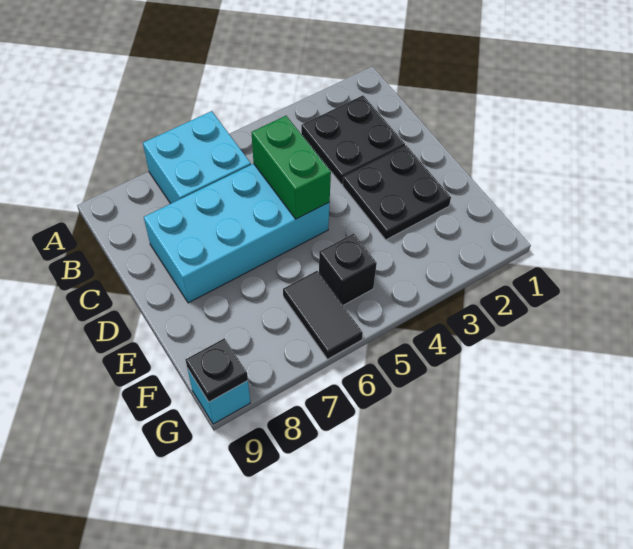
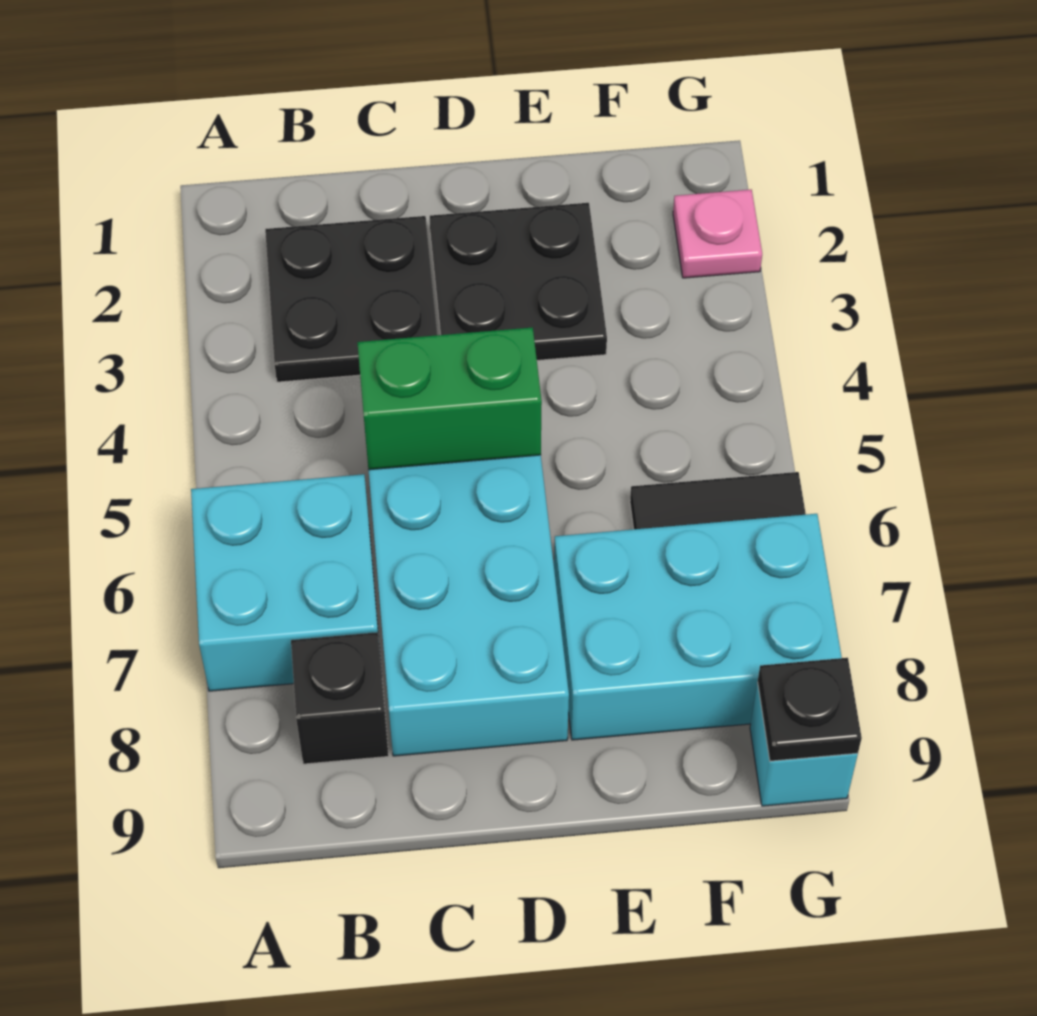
none -> cyan brick E7:G8 level 1
black brick F5 level 1 -> black brick B8 level 1
none -> pink plate G2 level 1

